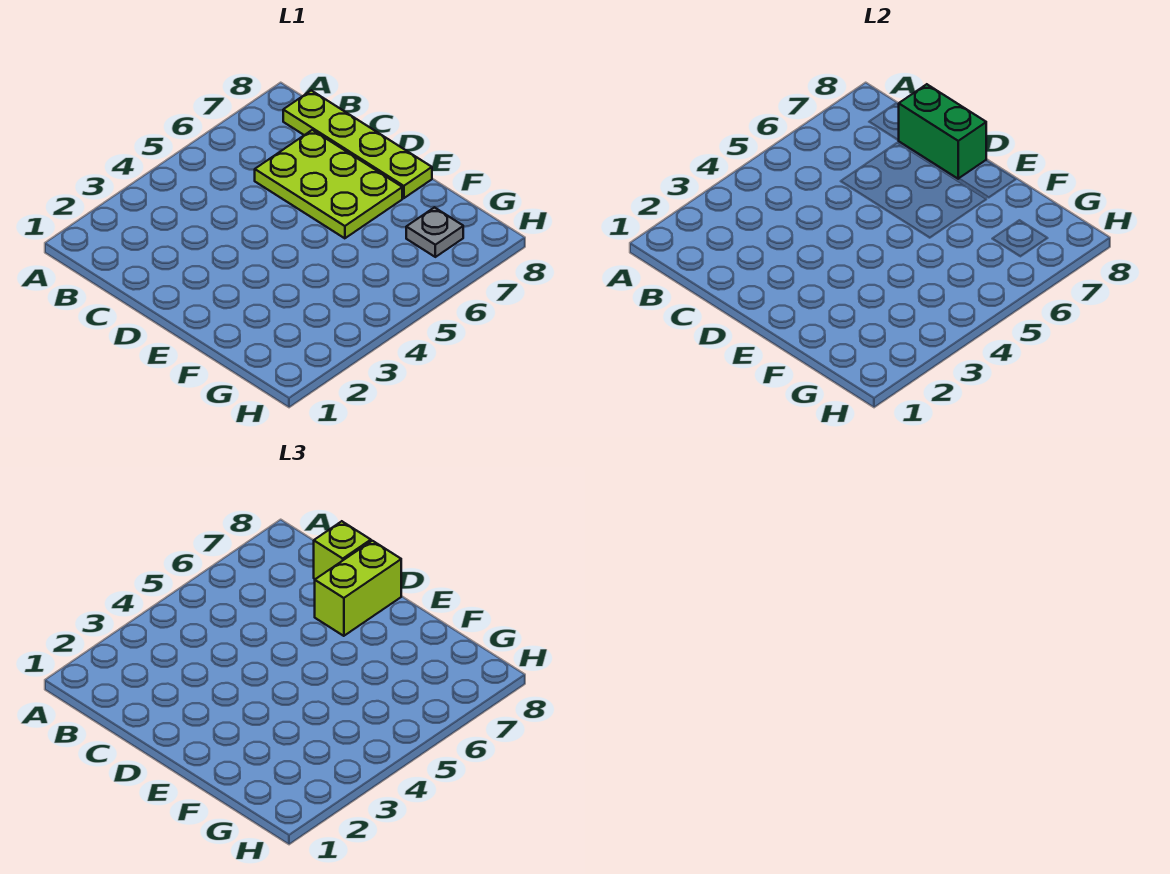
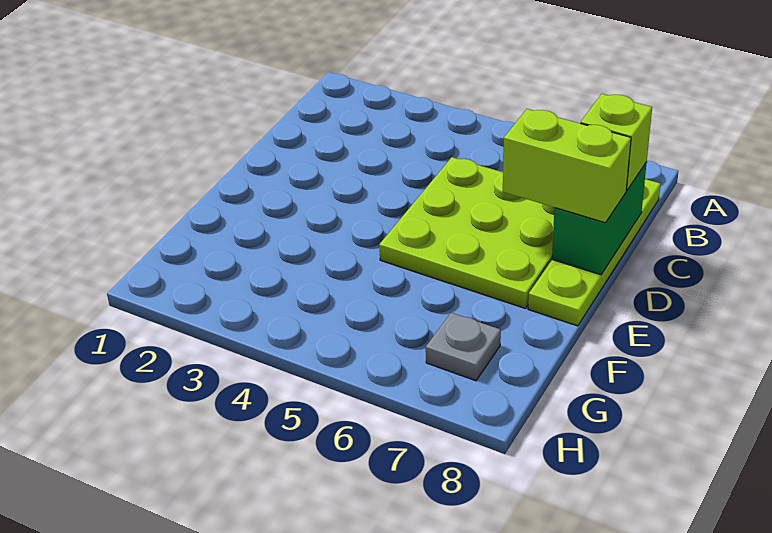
lime plate C6:E7 level 1 -> lime plate C5:E7 level 1

